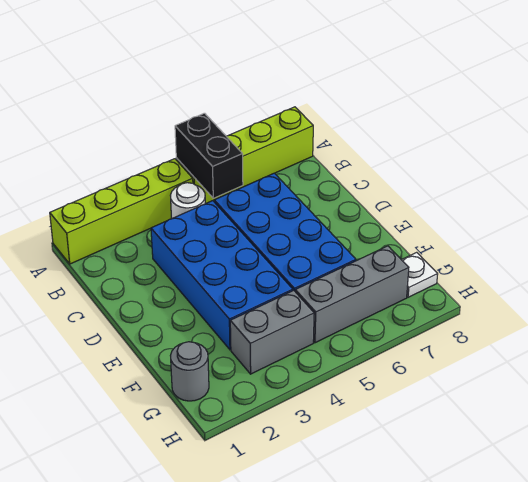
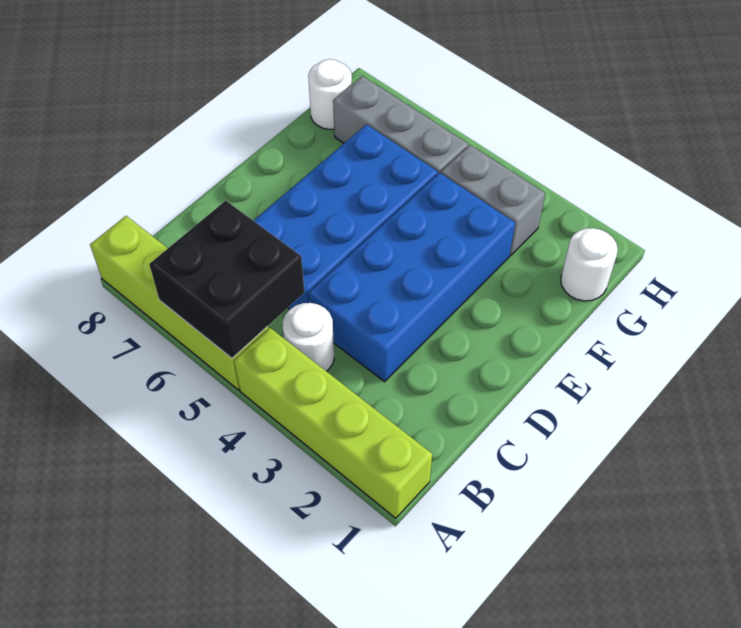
black brick A5:B5 level 2 -> black brick A5:B6 level 2
grey round brick G1 level 1 -> white round brick G1 level 1
white plate G8 level 1 -> white round brick G8 level 1

